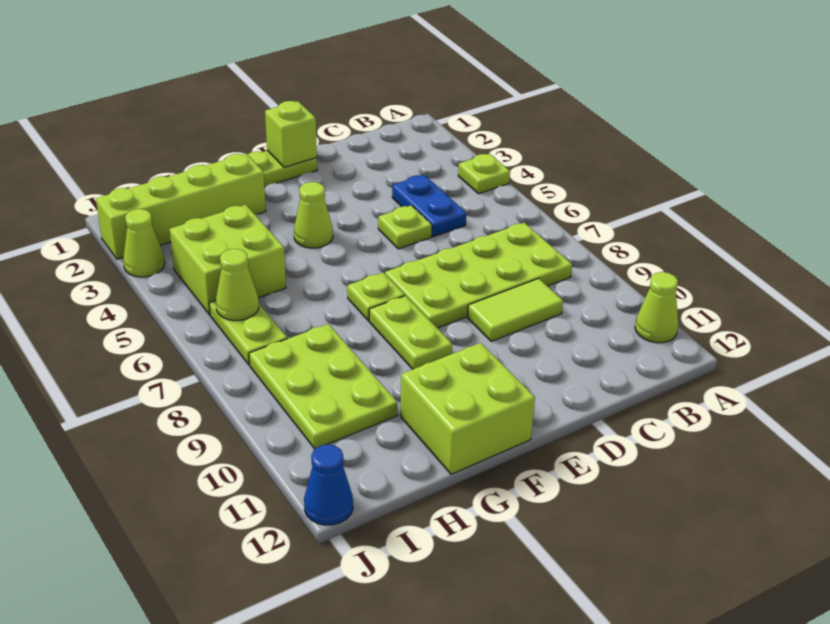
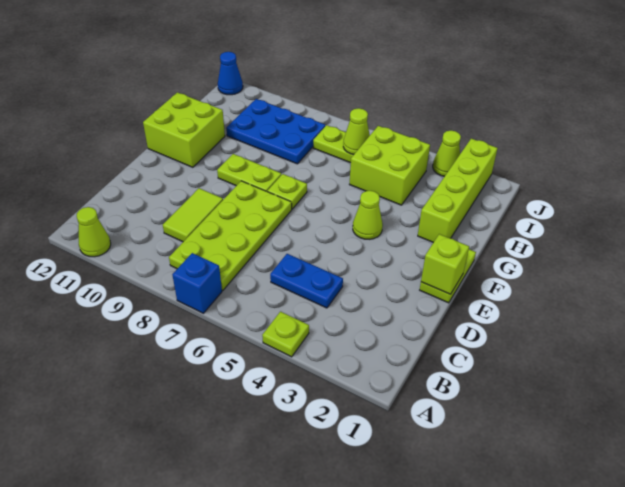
none -> blue brick A7 level 1
lime plate D5 level 1 -> none
lime plate H8:I10 level 1 -> blue plate H8:I10 level 1

